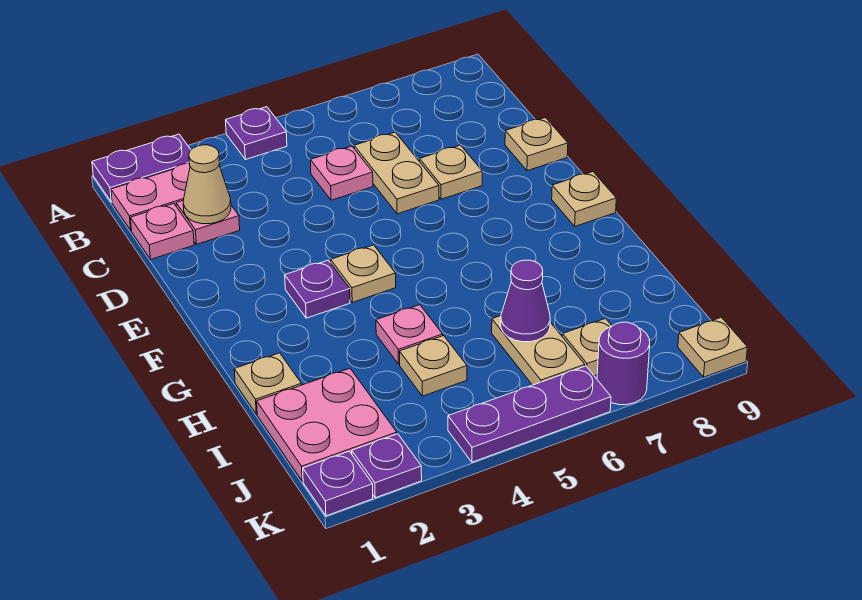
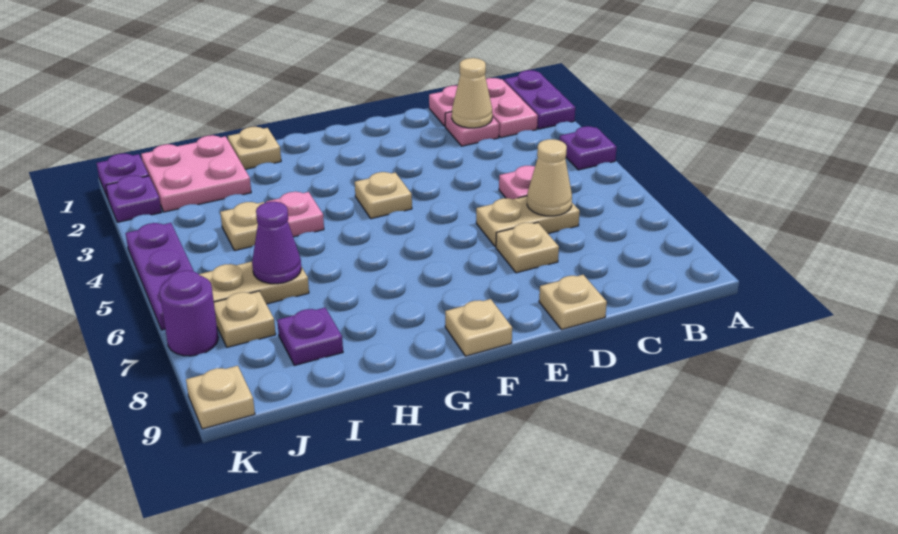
none -> tan cone C6 level 2
purple plate F3 level 1 -> purple plate I8 level 1

